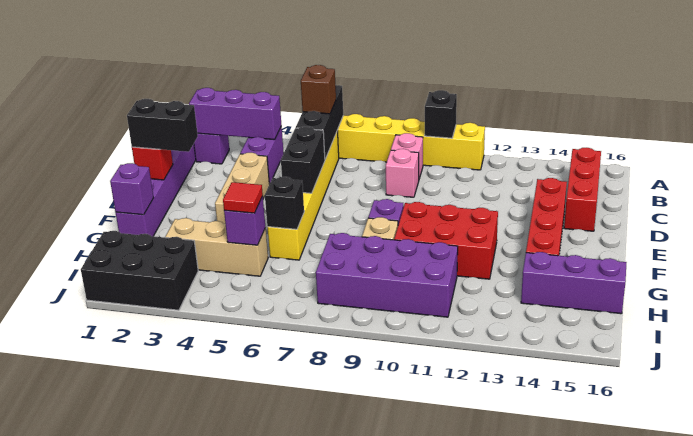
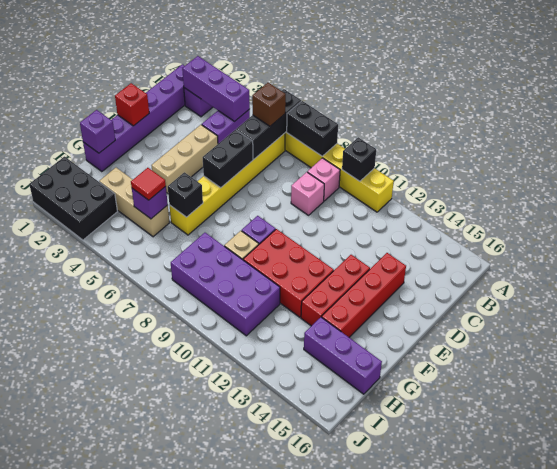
red brick B15:D15 level 1 -> red brick E13:G13 level 1
black brick E1:E2 level 3 -> black brick A7:A8 level 2

